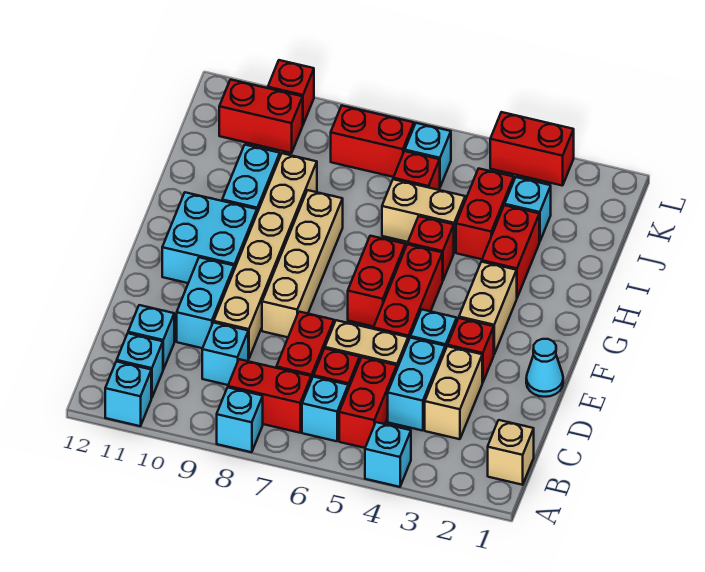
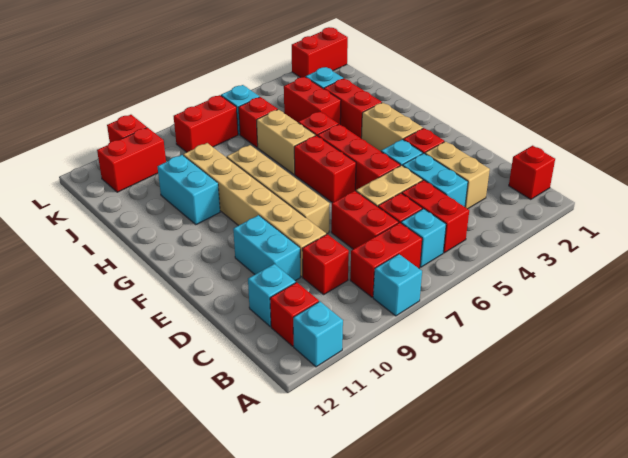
cyan brick A4 level 1 -> none
tan brick B1 level 1 -> red brick B1 level 1
cyan brick B11 level 1 -> red brick B11 level 1
cyan brick C9 level 1 -> red brick C9 level 1
cyan cone E1 level 1 -> none
cyan brick F10:G11 level 1 -> none
tan brick I5:I6 level 1 -> tan brick H6:I6 level 1
red brick L3:L4 level 1 -> red brick L1:L2 level 1

